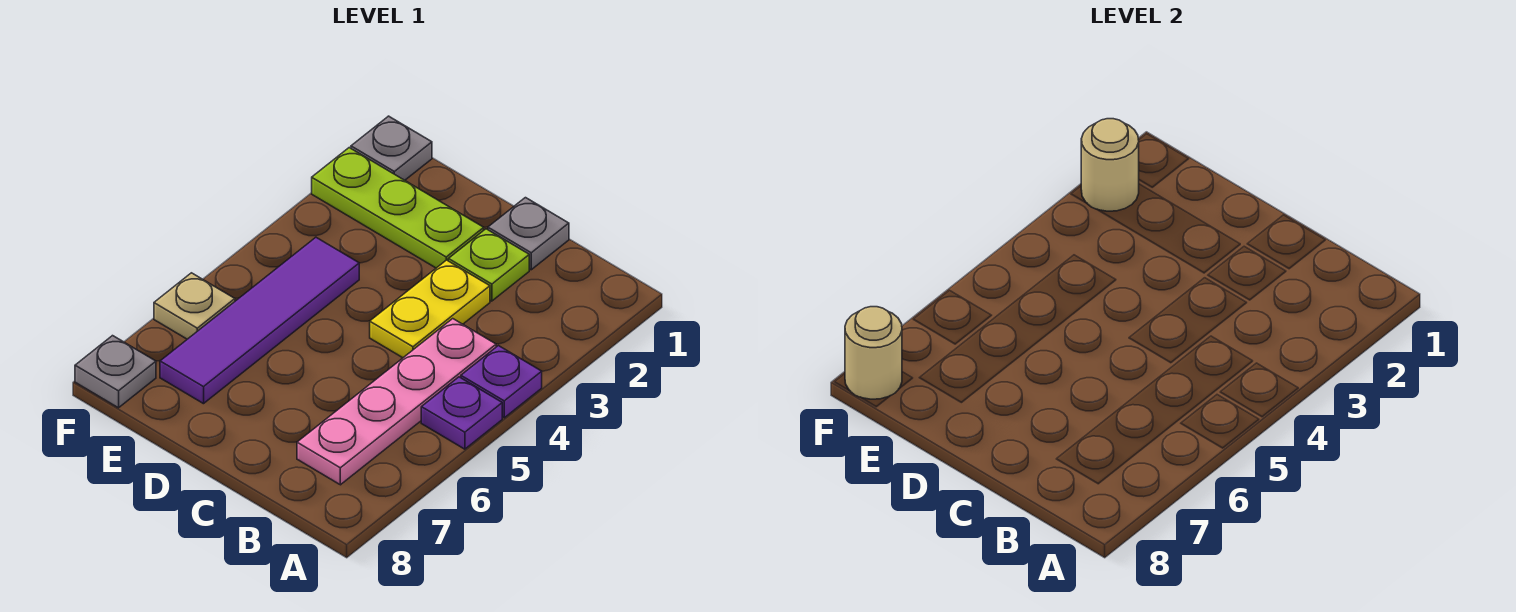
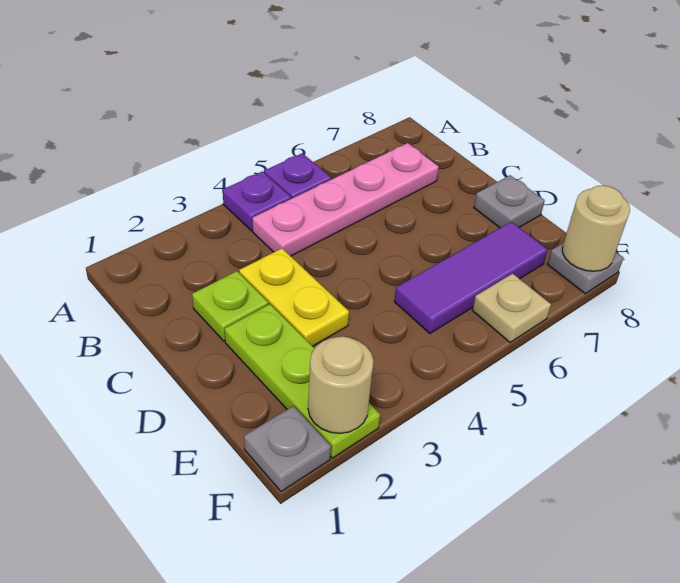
grey plate C1 level 1 -> grey plate D8 level 1
yellow plate C3:C4 level 1 -> yellow plate C3:D3 level 1
purple tile E4:E7 level 1 -> purple tile E5:E7 level 1

